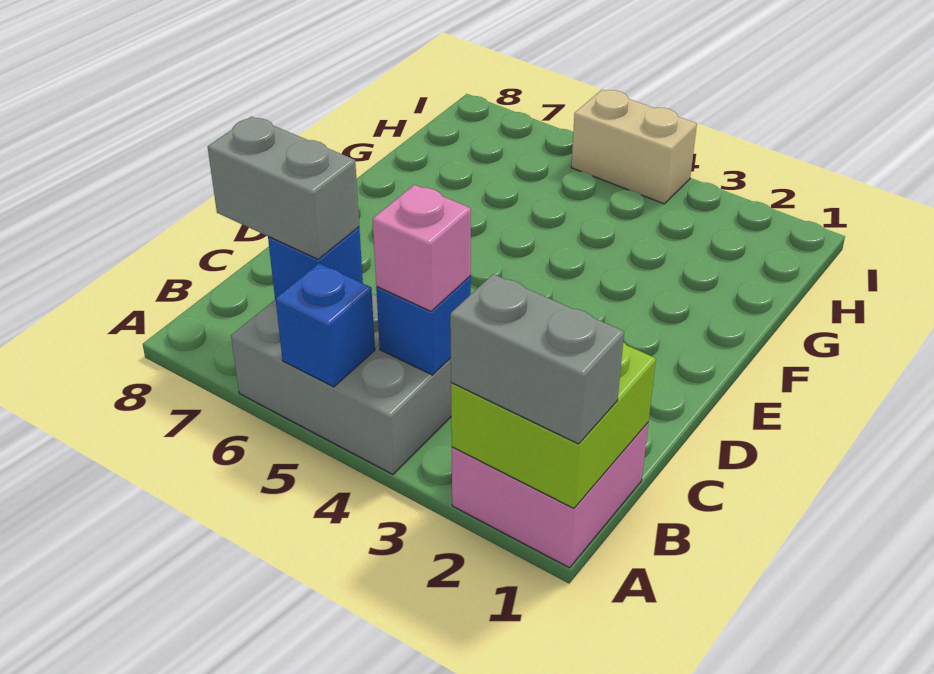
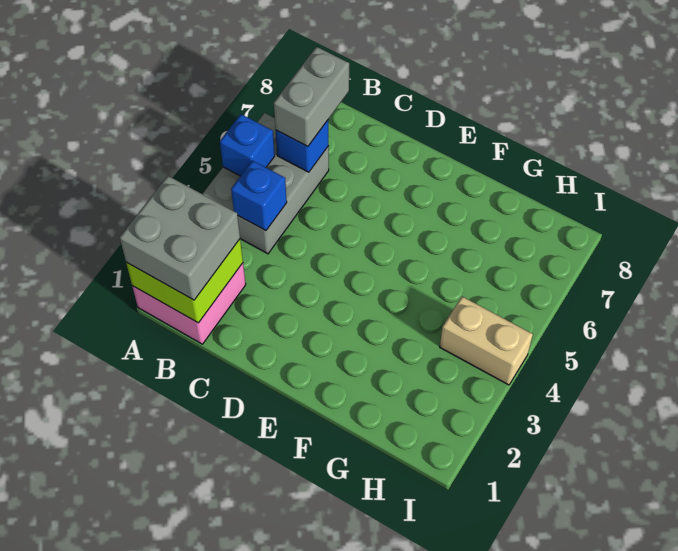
grey brick A1:A2 level 3 -> grey brick A1:B2 level 3
pink brick B4 level 3 -> none
tan brick I4:I5 level 1 -> tan brick H4:I4 level 1

